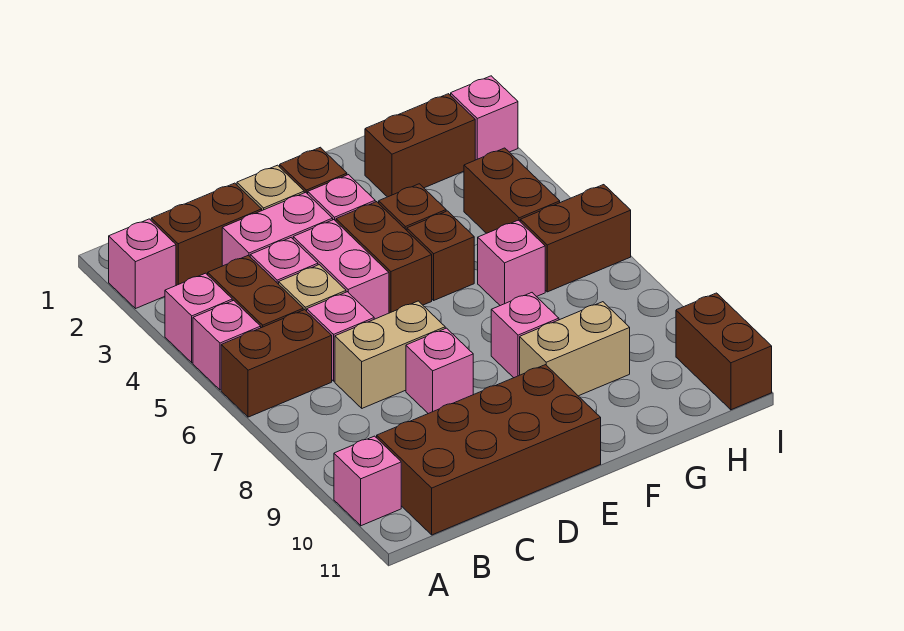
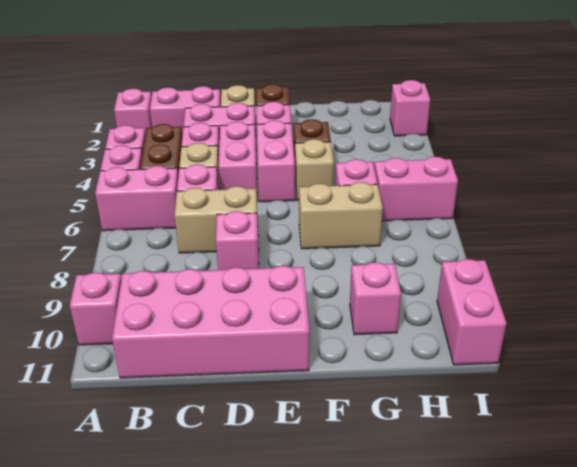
brown brick A6:B6 level 1 -> pink brick A6:B6 level 1
brown brick B2:C2 level 1 -> pink brick B2:C2 level 1
brown brick B10:E11 level 1 -> pink brick B10:E11 level 1
brown brick E4:E5 level 1 -> pink brick E4:E5 level 1
brown brick F5 level 1 -> tan brick F5 level 1
pink brick F8 level 1 -> pink brick G10 level 1
tan brick F9:G9 level 1 -> tan brick F7:G7 level 1
brown brick G2:H2 level 1 -> none
brown brick H4:H5 level 1 -> none
brown brick H6:I6 level 1 -> pink brick H6:I6 level 1
brown brick I10:I11 level 1 -> pink brick I10:I11 level 1

